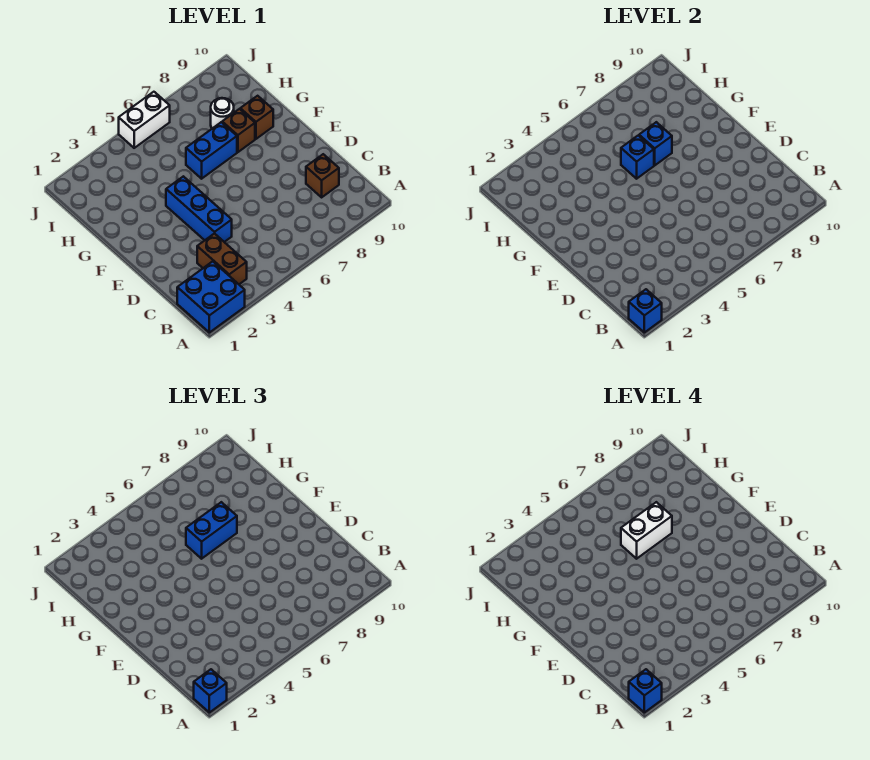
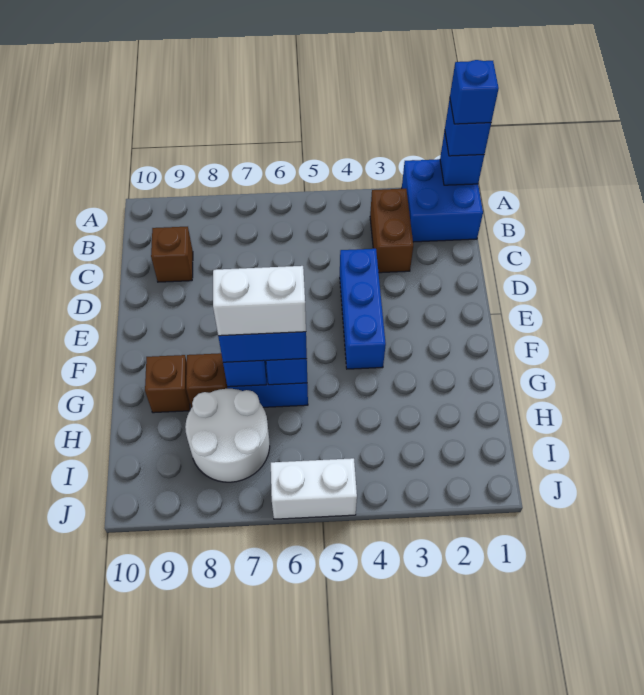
white round brick H8 level 1 -> white round brick H7:I8 level 1

